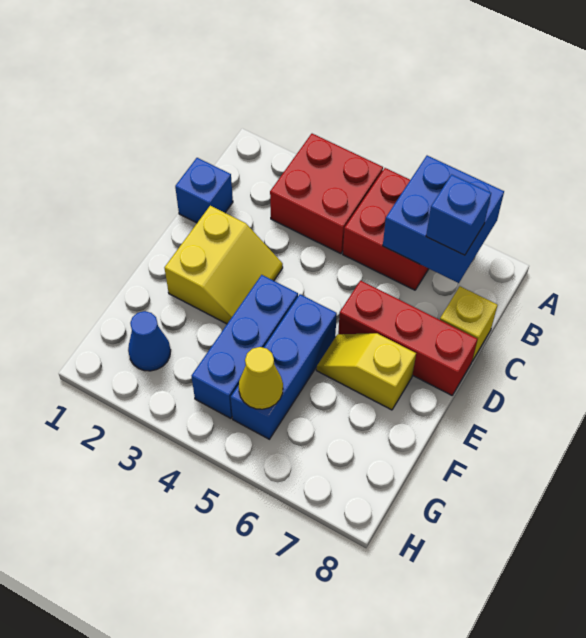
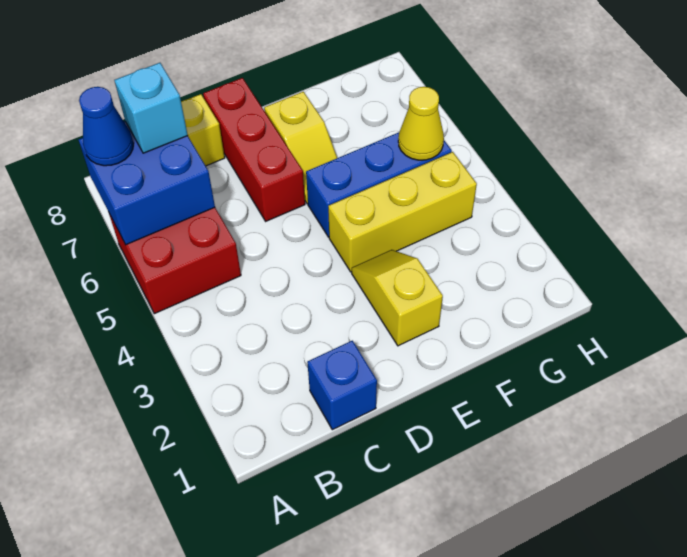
red brick A3:B4 level 1 -> none
blue brick B7 level 3 -> cyan brick B7 level 3
yellow slope D2:E3 level 1 top 2 -> yellow slope E2:E3 level 1 top 2
blue brick E4:G4 level 1 -> yellow brick E4:G4 level 1
blue cone G2 level 1 -> blue cone A7 level 3

